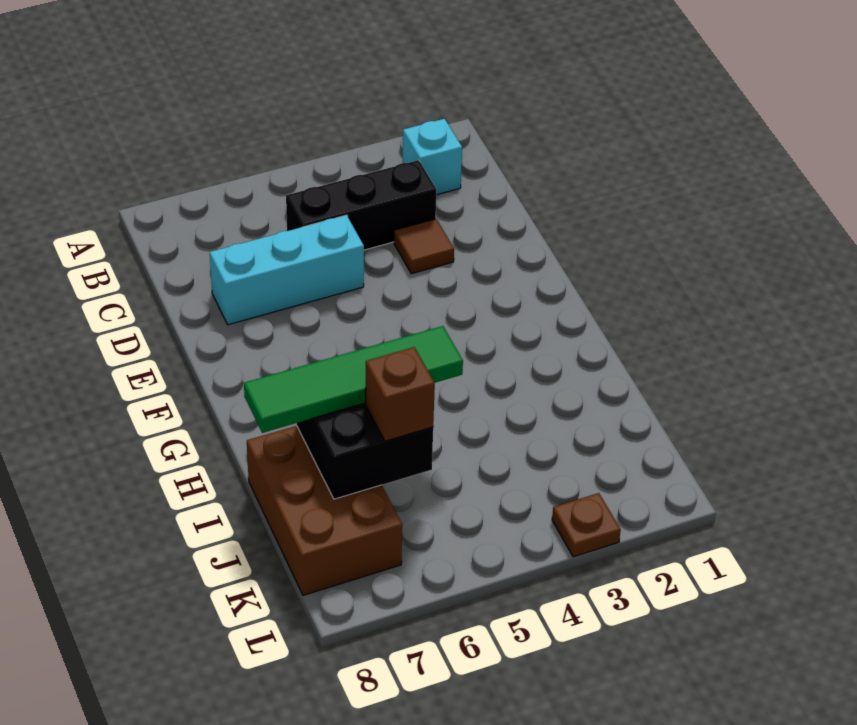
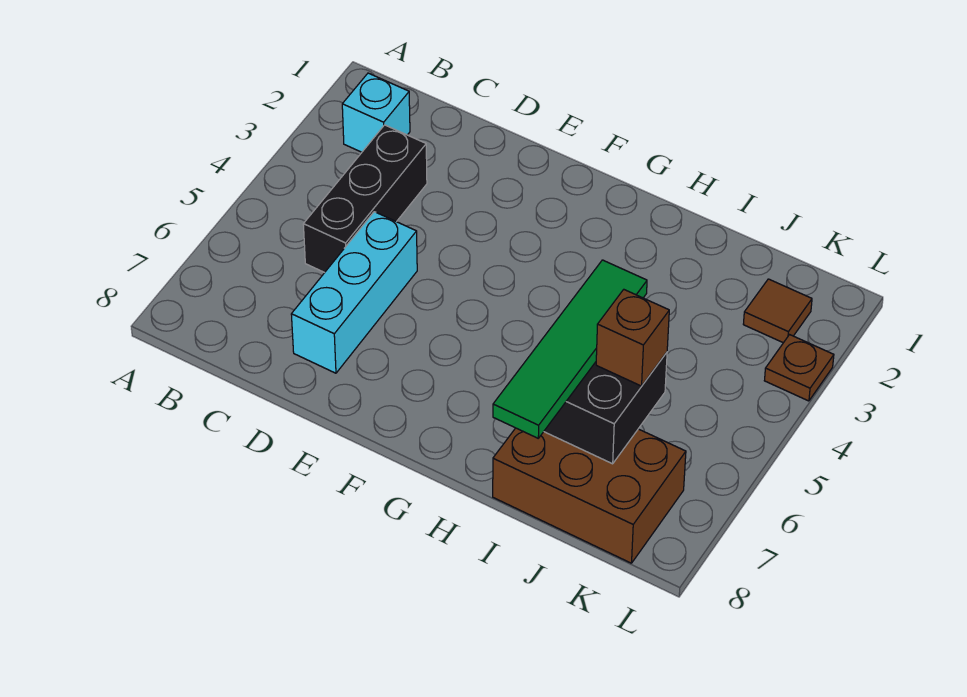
brown tile D3 level 1 -> brown tile K2 level 1

